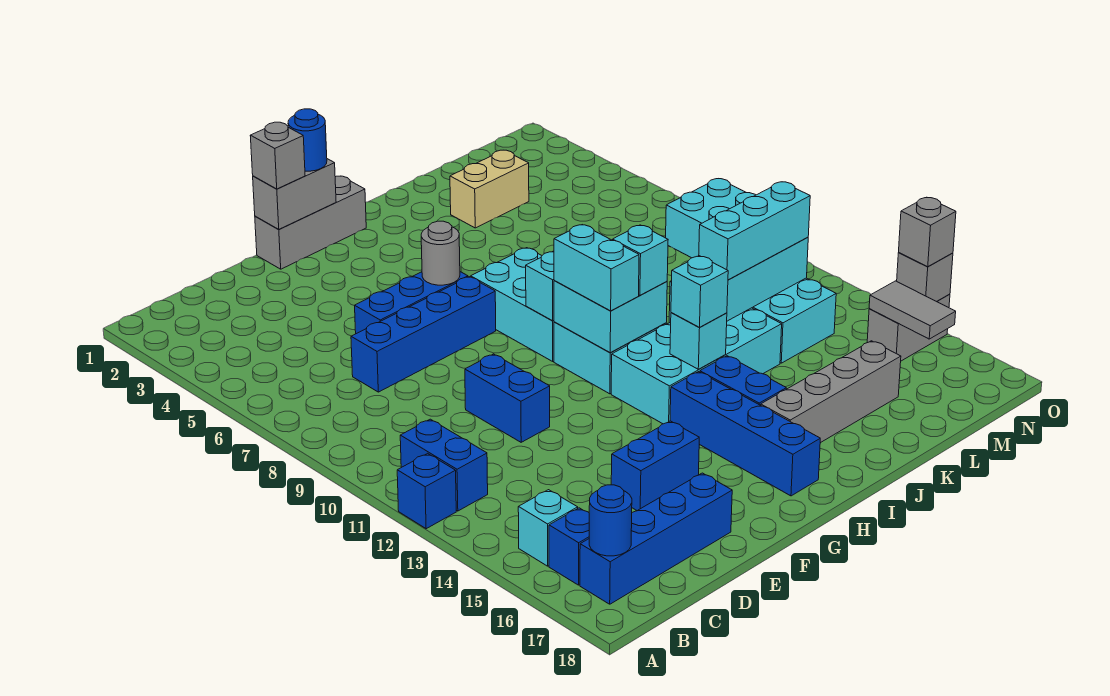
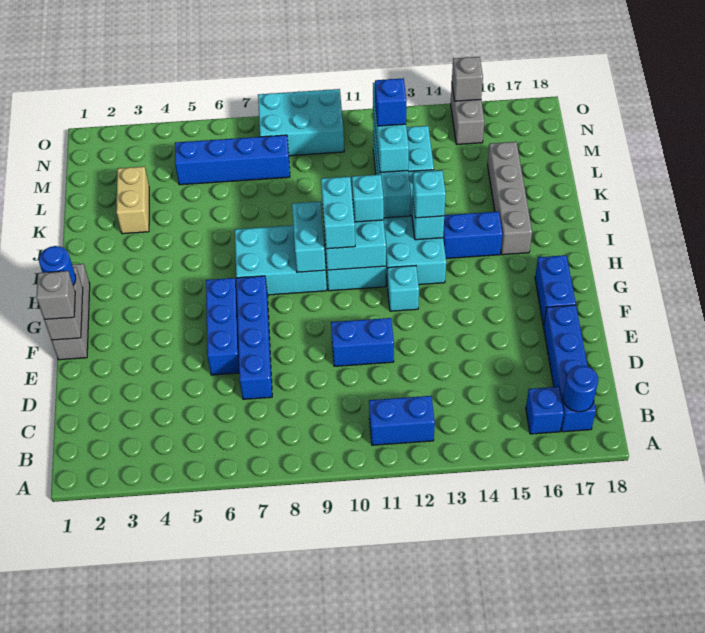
blue brick A12 level 1 -> blue brick L12 level 4
cyan brick B15 level 1 -> cyan brick G12 level 1
blue brick E15:F15 level 1 -> blue brick F17:G17 level 1
grey round brick G6 level 2 -> none
cyan brick H10:H11 level 3 -> cyan brick H10:I10 level 3
blue brick H14:H17 level 1 -> blue brick M5:M8 level 1
grey tile N15:N16 level 2 -> none
grey brick O15 level 3 -> none

